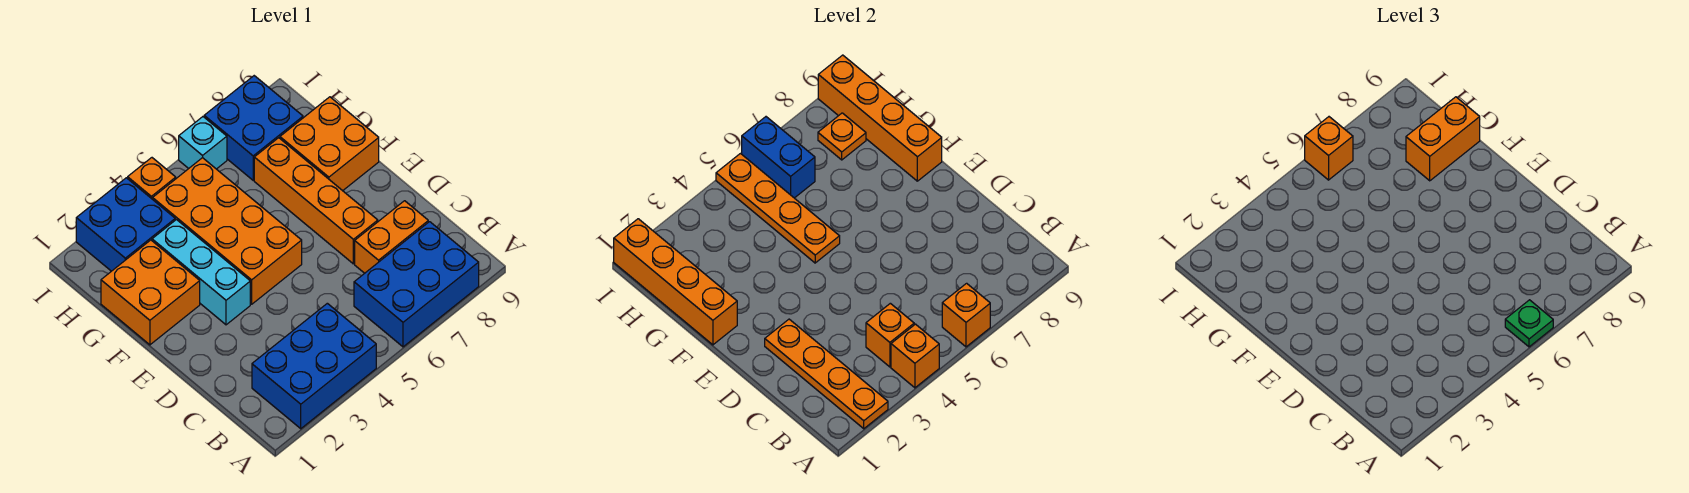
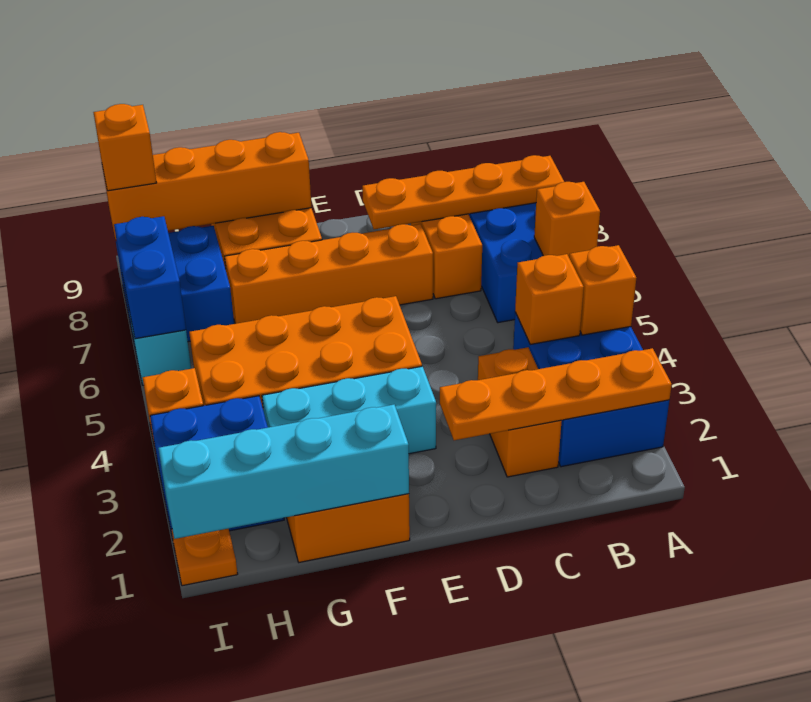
green plate A6 level 3 -> none
orange brick F1:I1 level 2 -> cyan brick F1:I1 level 2
orange plate F5:I5 level 2 -> orange plate A8:D8 level 2
orange brick G8:G9 level 3 -> orange brick C2:C3 level 1
blue brick H6:I6 level 2 -> blue brick I6:I7 level 2
orange plate H8 level 2 -> orange plate I1 level 1
orange brick I6 level 3 -> orange brick I9 level 3

